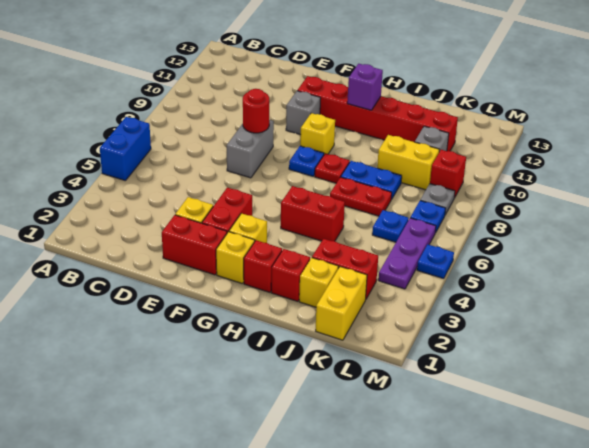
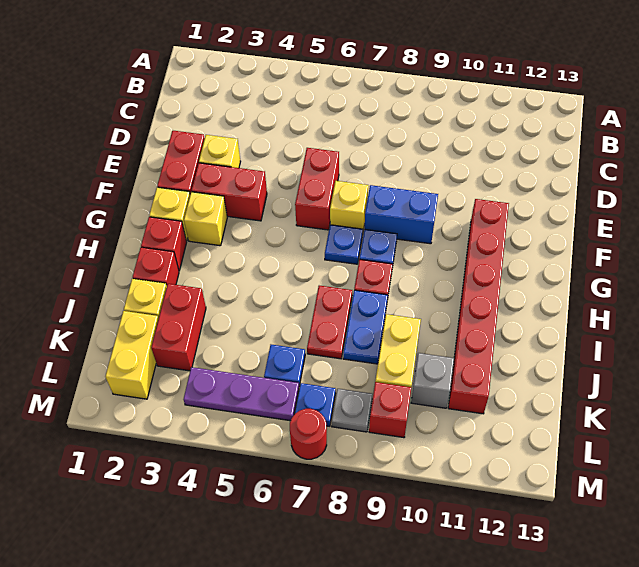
blue brick A5:A6 level 1 -> blue brick F8:F9 level 1
grey brick E7:E8 level 1 -> none
red round brick E8 level 2 -> red round brick M7 level 1
grey brick F10 level 1 -> none
yellow brick G9 level 1 -> yellow brick F7 level 1
red brick H5:I5 level 1 -> red brick E6:F6 level 1
purple brick H11 level 2 -> none
yellow brick K1:K2 level 1 -> yellow brick K2:L2 level 1
blue plate M5 level 1 -> blue plate G7 level 1

